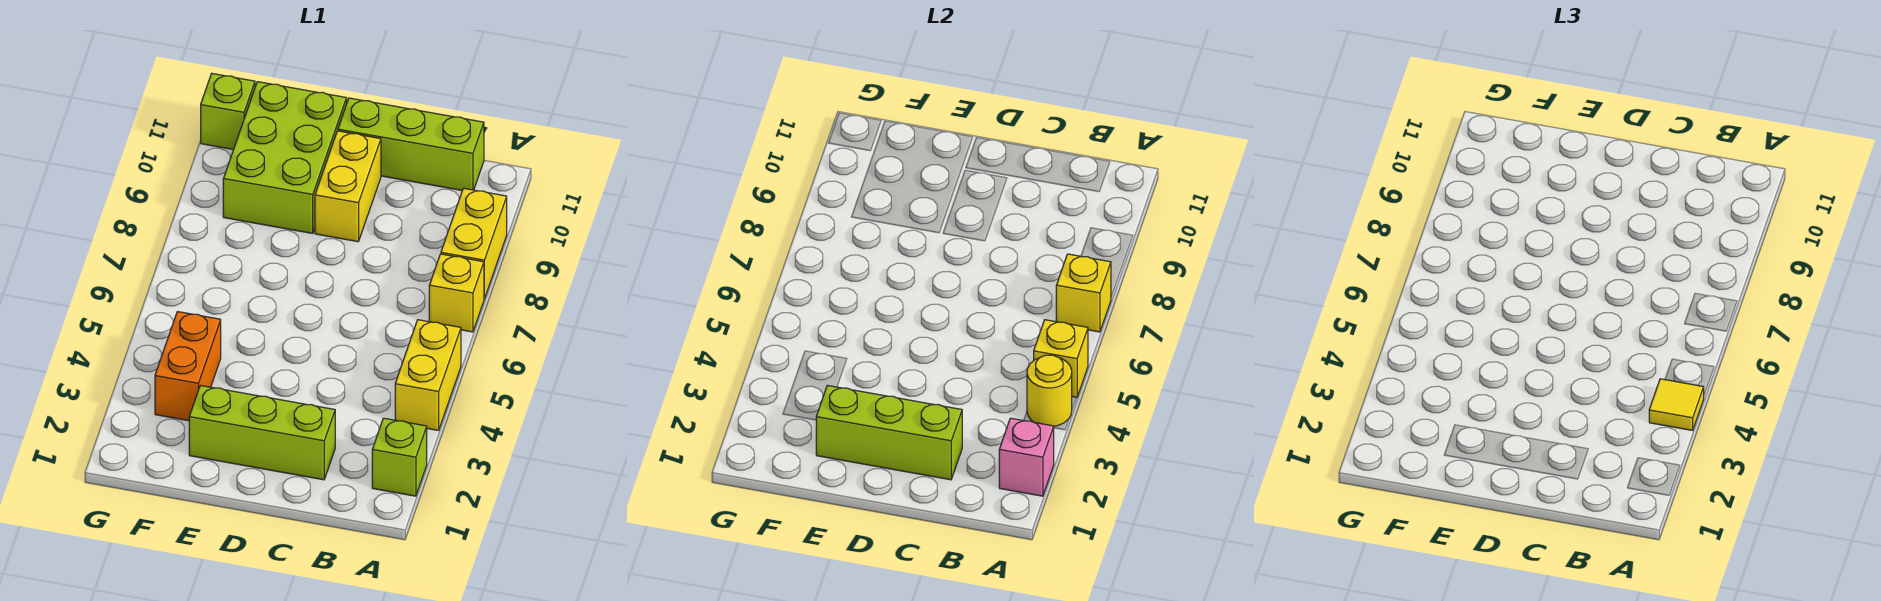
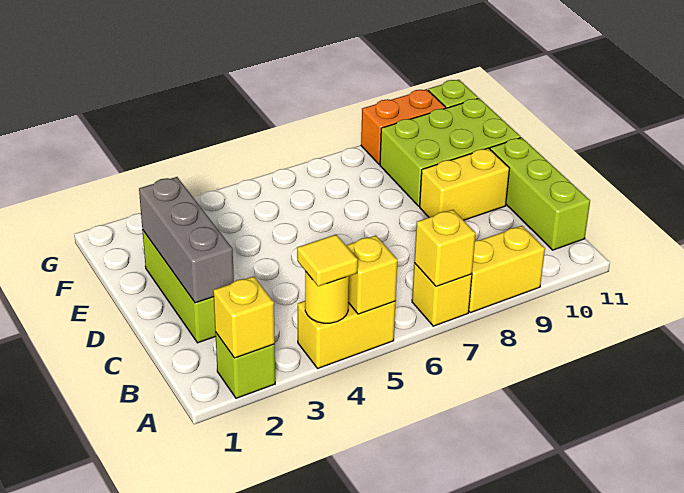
pink brick A2 level 2 -> yellow brick A2 level 2
lime brick C2:E2 level 2 -> grey brick C2:E2 level 2
orange brick F3:F4 level 1 -> orange brick G9:G10 level 1

